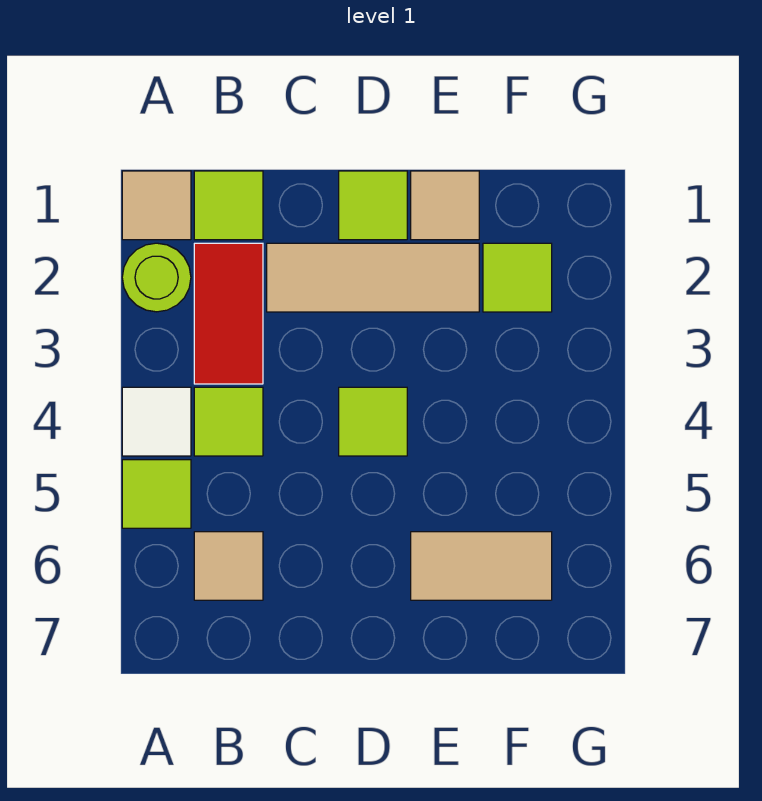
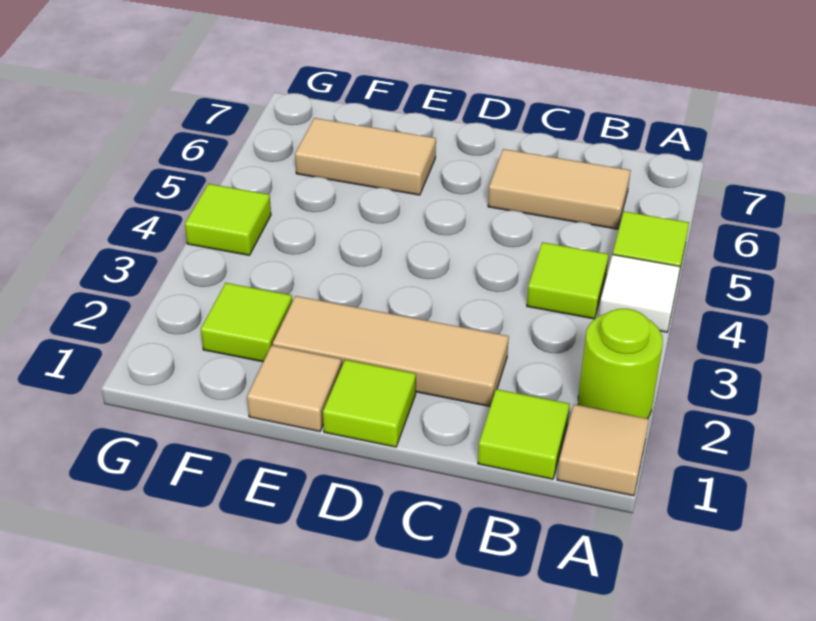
red tile B2:B3 level 1 -> none
tan tile B6 level 1 -> tan tile B6:C6 level 1
lime tile D4 level 1 -> lime tile G4 level 1

